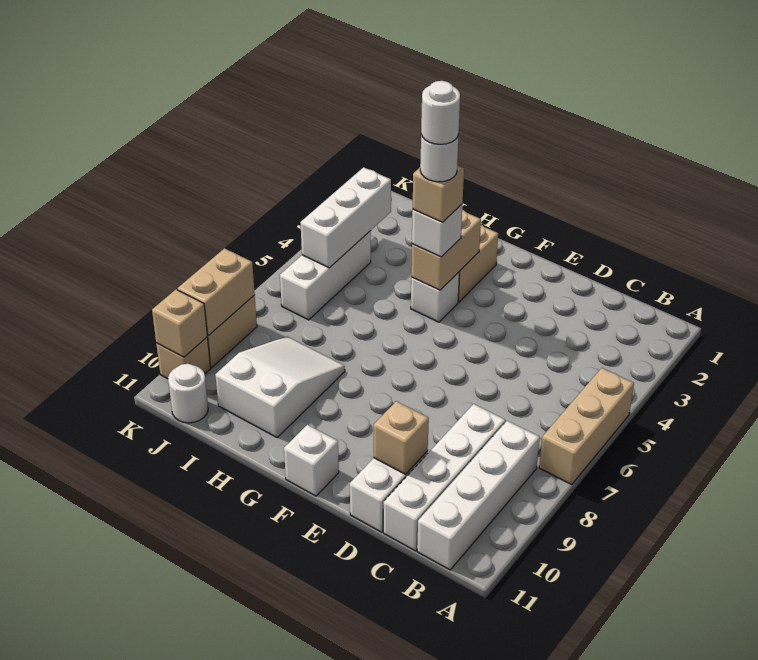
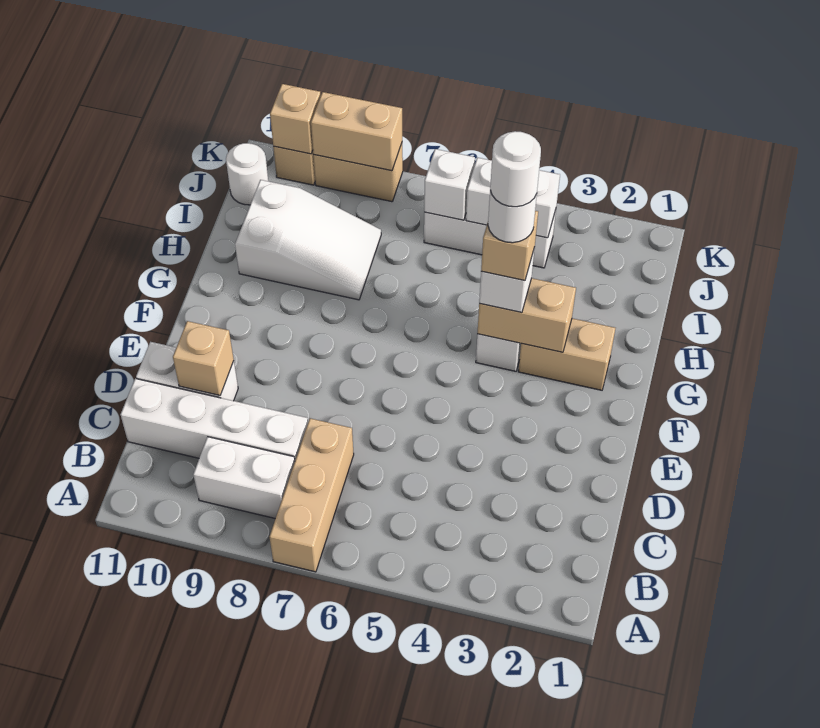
tan brick A5:A7 level 1 -> tan brick A7:C7 level 1
white brick B8:B11 level 1 -> white brick B8:B9 level 1
white brick F11 level 1 -> white brick J6 level 2
white brick J3:J5 level 2 -> white brick J4:J5 level 2

